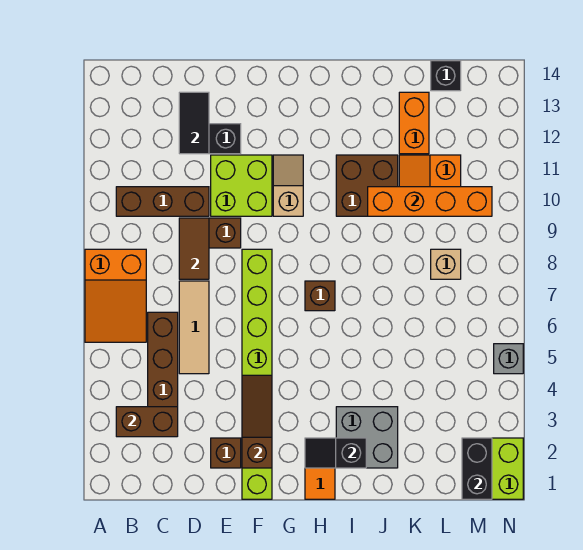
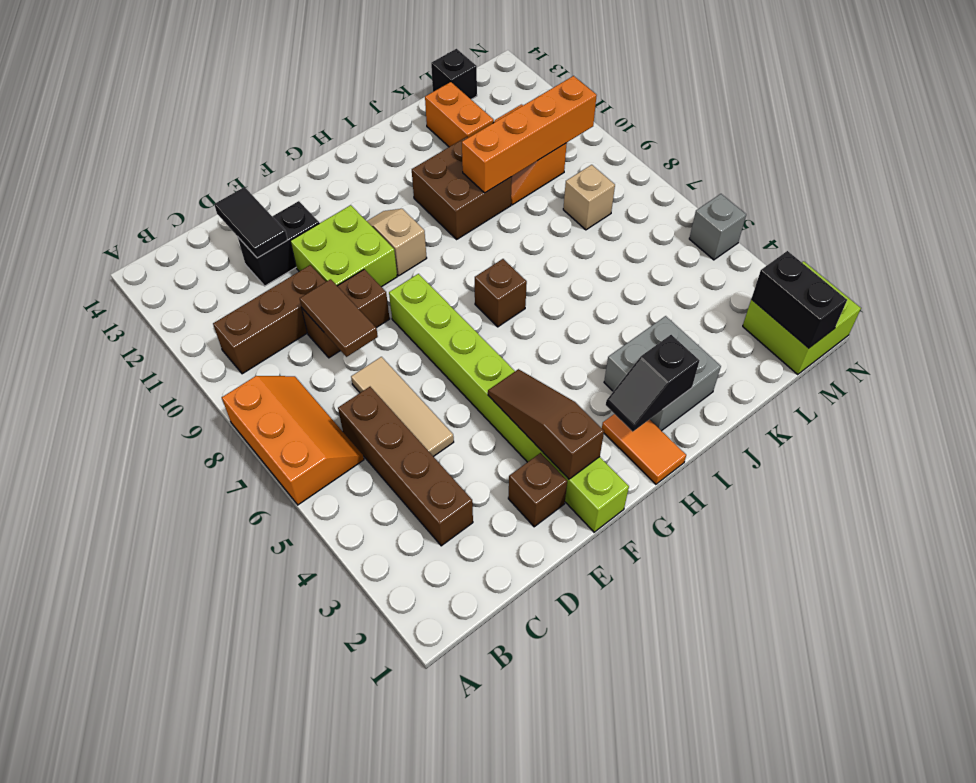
orange slope A6:B8 level 1 top 8 -> orange slope A6:B8 level 1 top A
brown brick B3:C3 level 2 -> none

